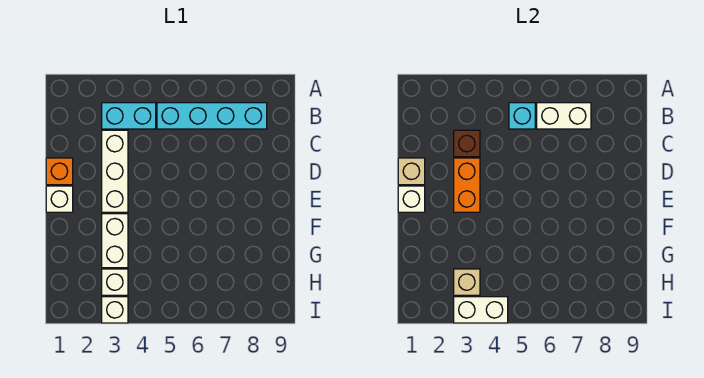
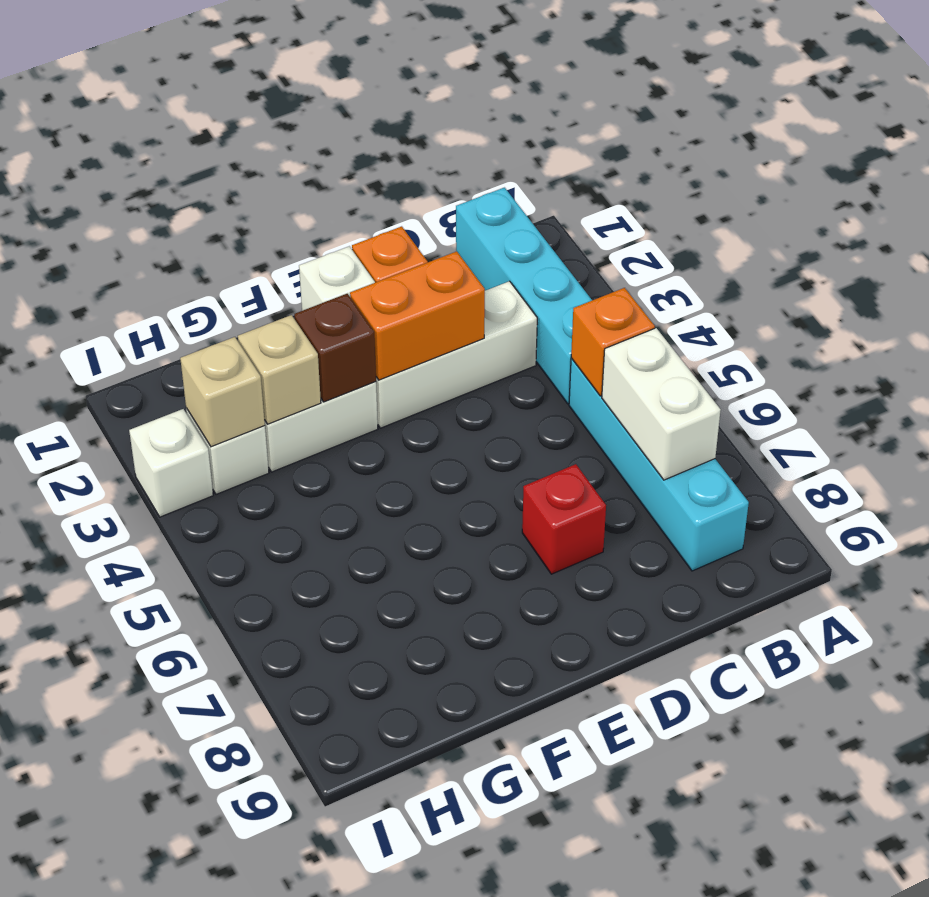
cyan brick B3:B4 level 1 -> cyan brick B1:B4 level 1
cyan brick B5 level 2 -> orange brick B5 level 2
brown brick C3 level 2 -> brown brick F3 level 2
tan brick D1 level 2 -> tan brick G3 level 2
none -> red brick D7 level 1
white brick E1 level 2 -> none
white brick I3:I4 level 2 -> none

